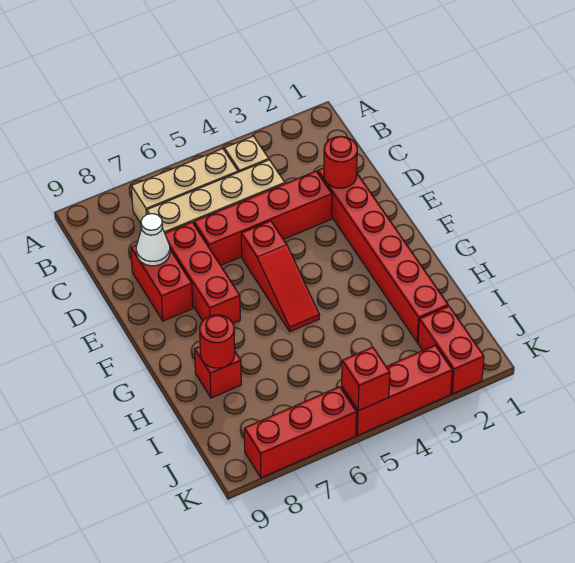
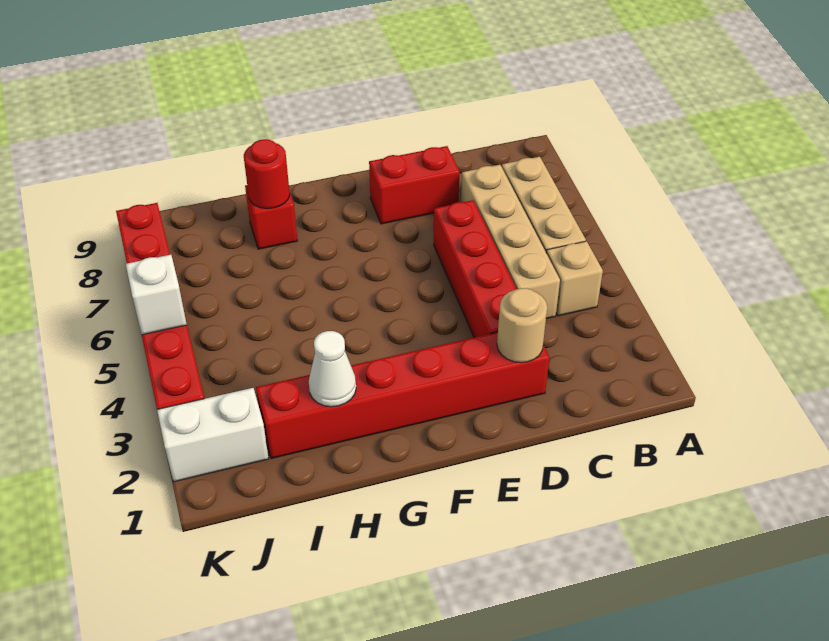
red round brick D2 level 2 -> tan round brick D2 level 2
red brick D7:F7 level 1 -> none
white cone D8 level 2 -> white cone H2 level 2
red slope E5:G5 level 1 top E -> none
red brick J2:K2 level 1 -> white brick J2:K2 level 1
red brick K5 level 2 -> white brick K5 level 2

